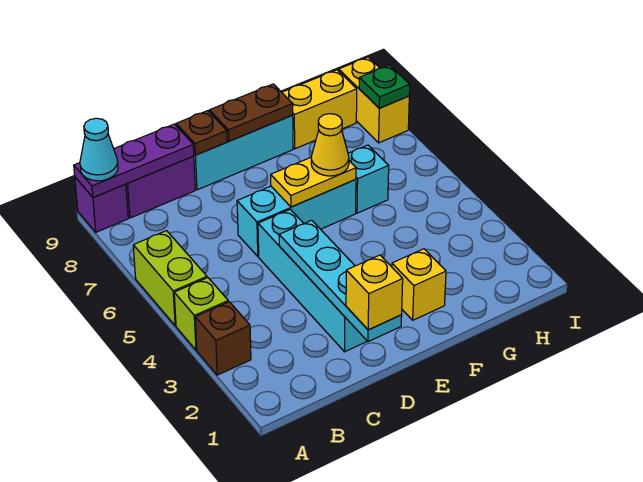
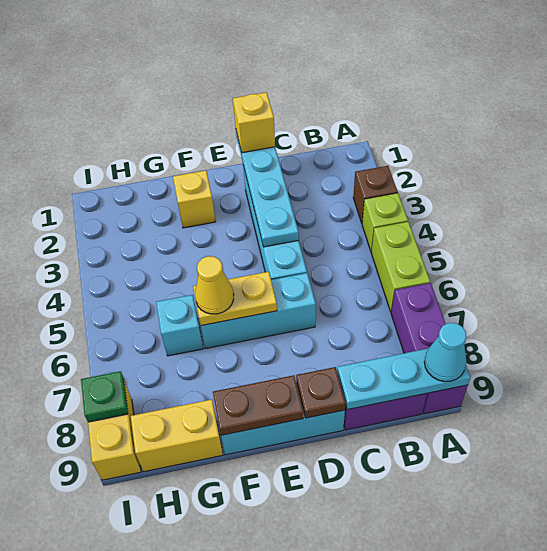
purple brick A9 level 1 -> purple brick A7:A9 level 1
purple plate A9:C9 level 2 -> cyan plate A9:C9 level 2

